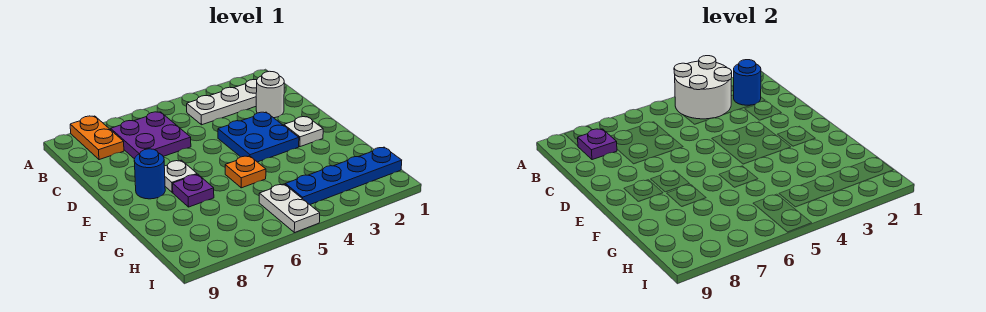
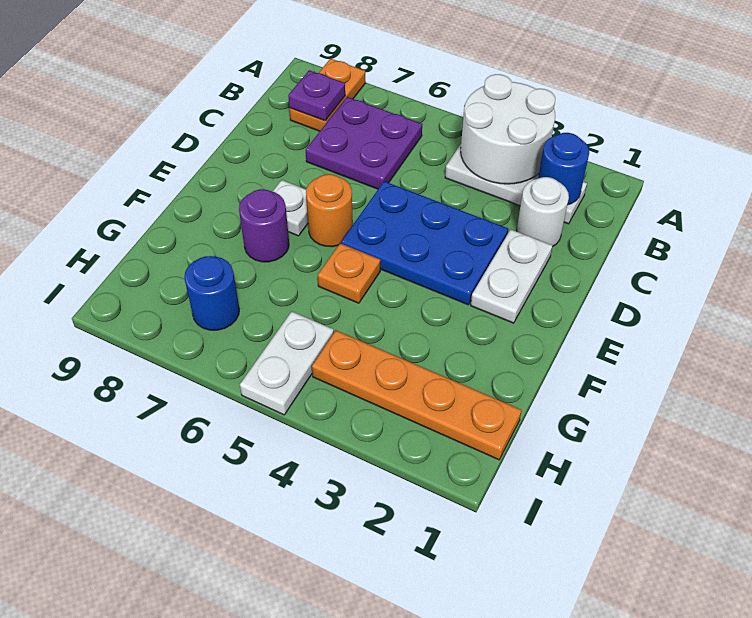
blue plate D3:E4 level 1 -> blue plate D3:E5 level 1
white plate E2 level 1 -> white plate D2:E2 level 1
none -> orange round brick E6 level 1
blue round brick E8 level 1 -> blue round brick H7 level 1
purple plate F7 level 1 -> purple round brick F7 level 1
blue plate H1:H4 level 1 -> orange plate H1:H4 level 1

